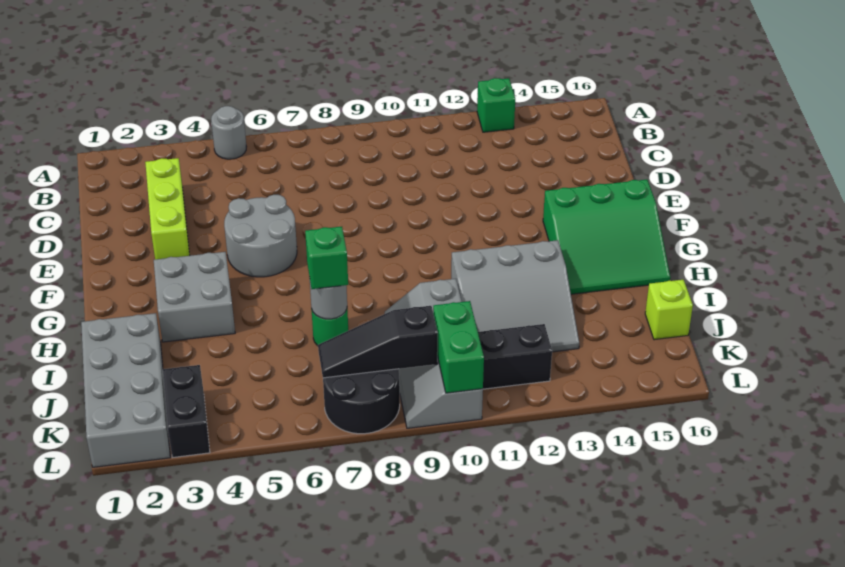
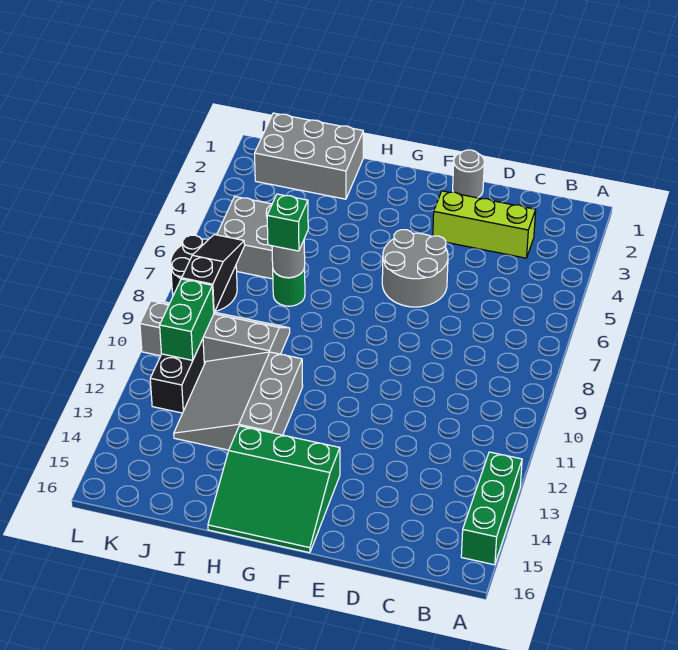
grey round brick A5 level 1 -> grey round brick E1 level 1
green brick A13 level 1 -> green brick A13:A15 level 1
green slope F14:H16 level 1 top F -> green slope F14:H16 level 1 top 14
grey brick G3:H4 level 1 -> grey brick J5:K6 level 1
grey brick I1:L2 level 1 -> grey brick I1:K2 level 1
lime brick J16 level 1 -> none
black brick K3:L3 level 1 -> none
green brick K10:L10 level 2 -> green brick K10:K11 level 2

